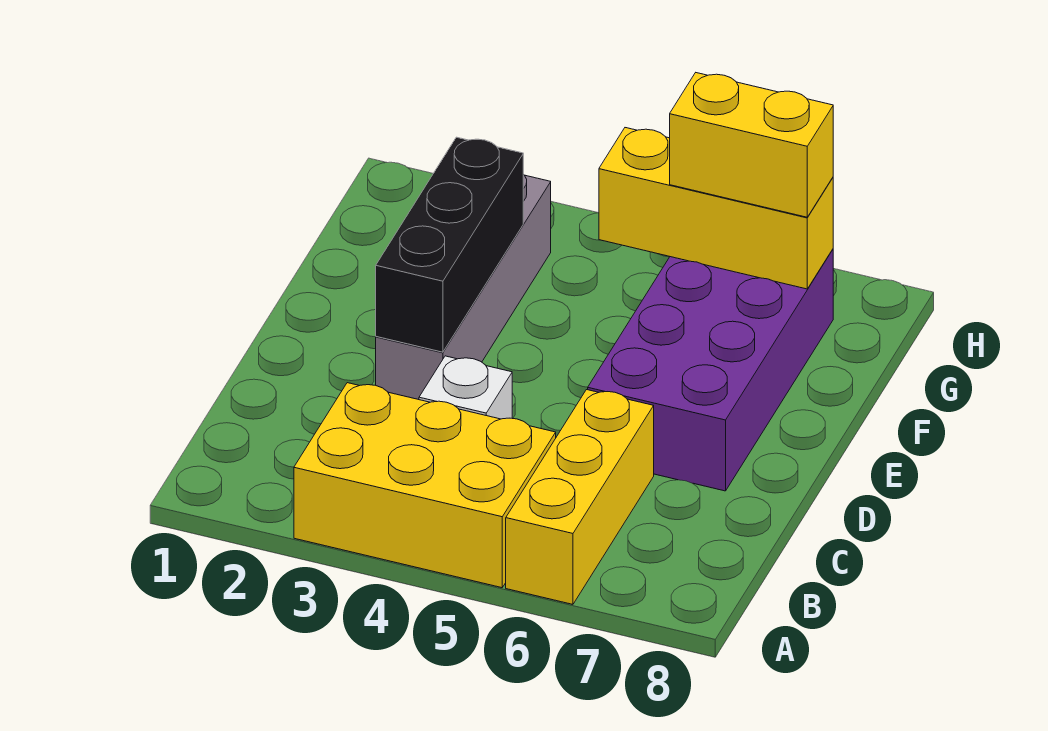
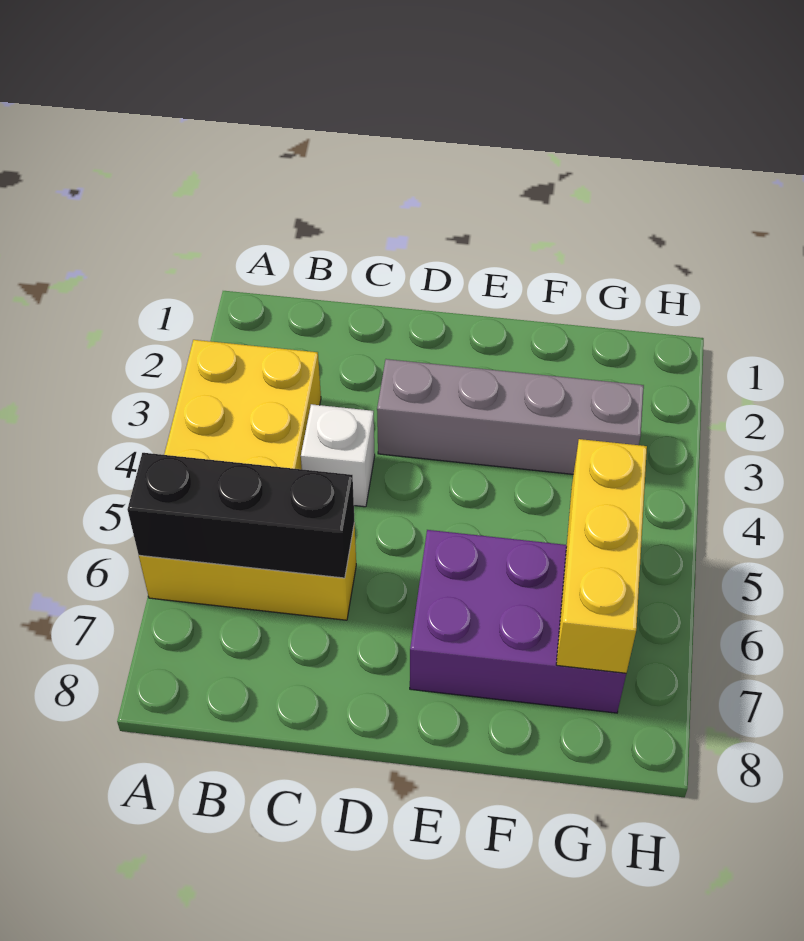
black brick D3:F3 level 2 -> black brick A6:C6 level 2
purple brick D6:G7 level 1 -> purple brick E6:G7 level 1
yellow brick G6:G7 level 3 -> none

